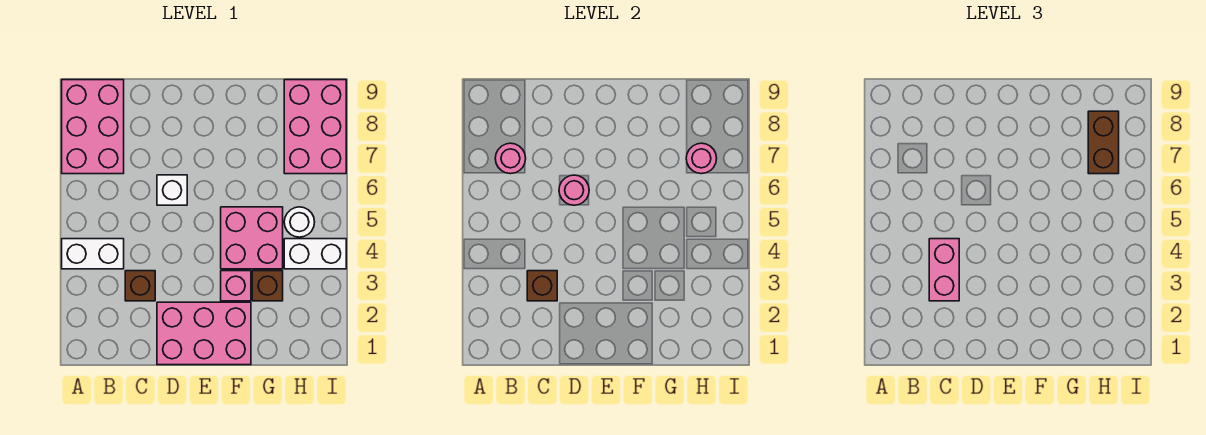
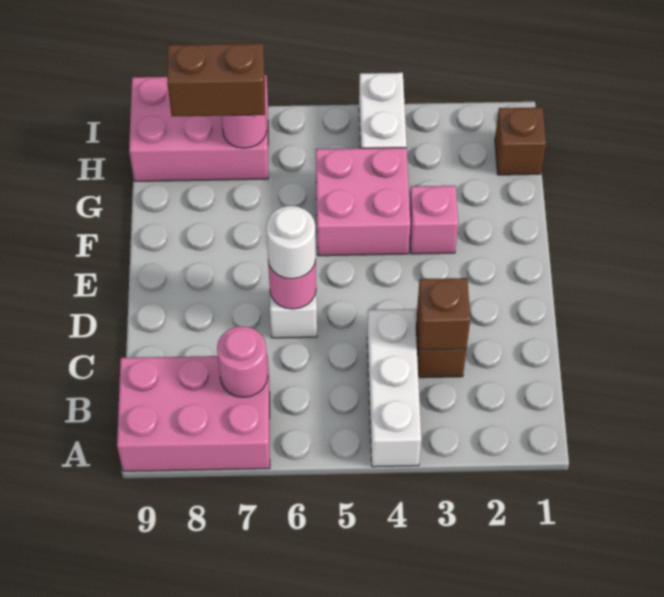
white brick A4:B4 level 1 -> white brick A4:C4 level 1
pink brick C3:C4 level 3 -> none
pink brick D1:F2 level 1 -> none
brown brick G3 level 1 -> brown brick H1 level 1
white round brick H5 level 1 -> white round brick D6 level 3

